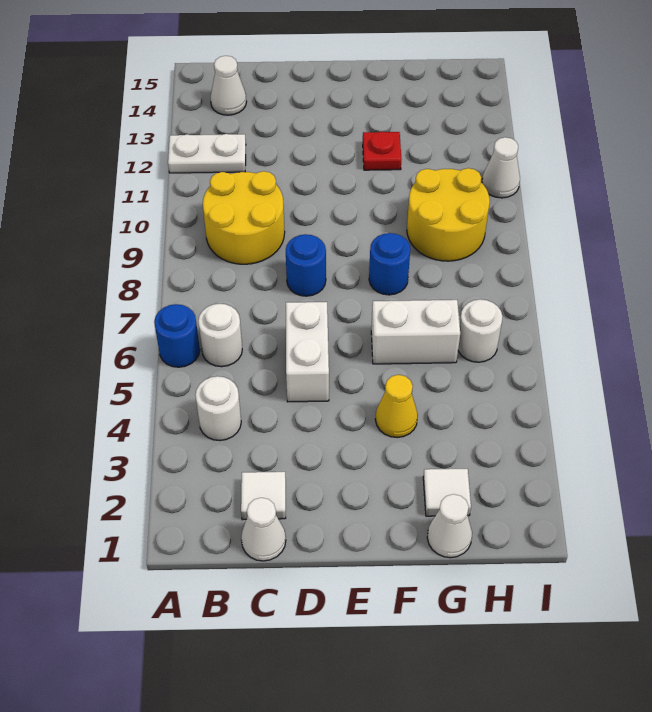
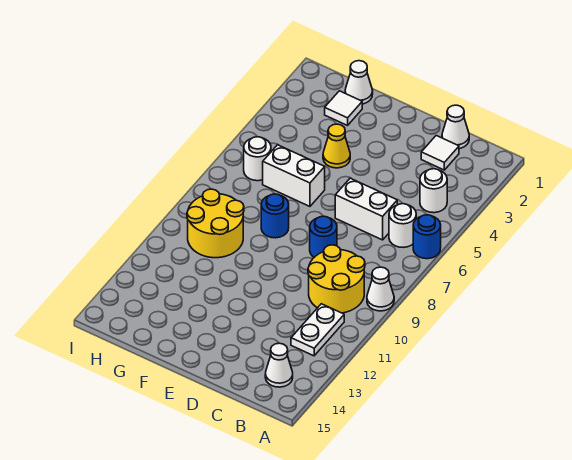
white plate A12:B12 level 1 -> white plate B11:B12 level 1
white brick D5:D6 level 1 -> white brick C6:D6 level 1
red plate F12 level 1 -> none
white cone I11 level 1 -> white cone A9 level 1

